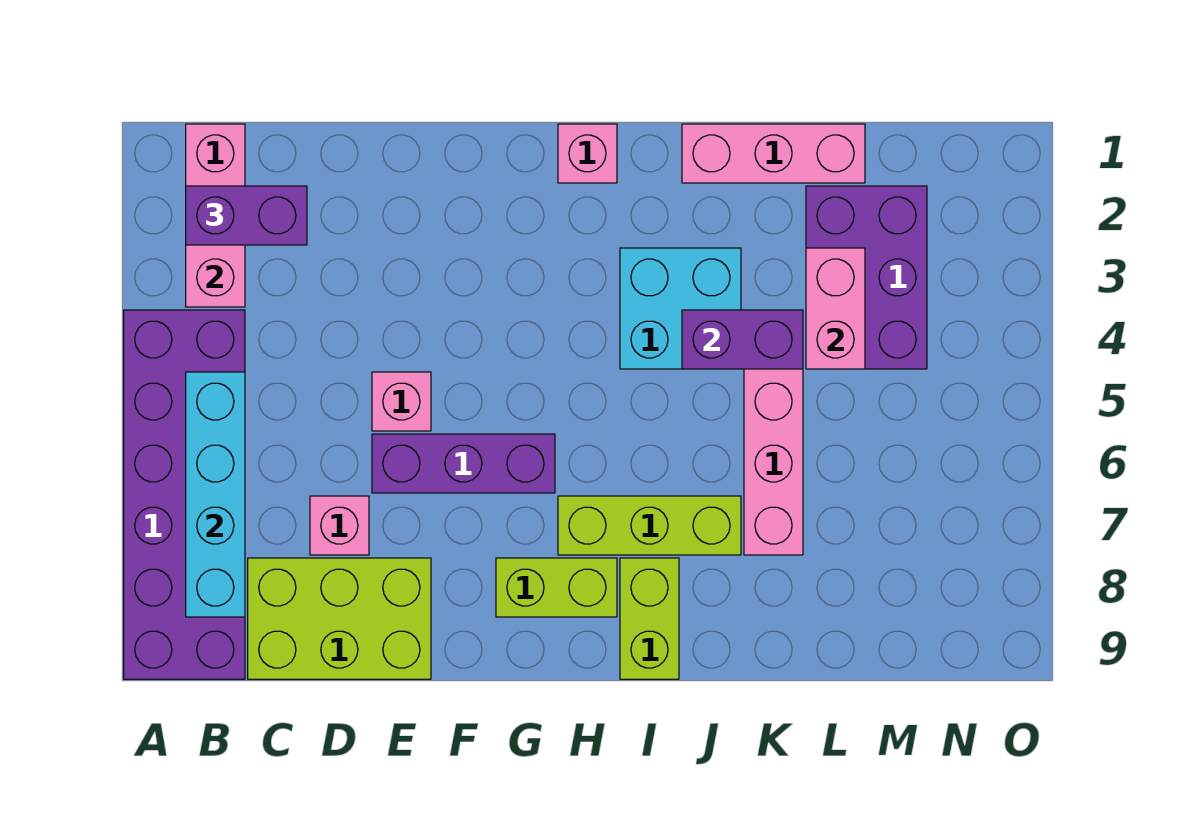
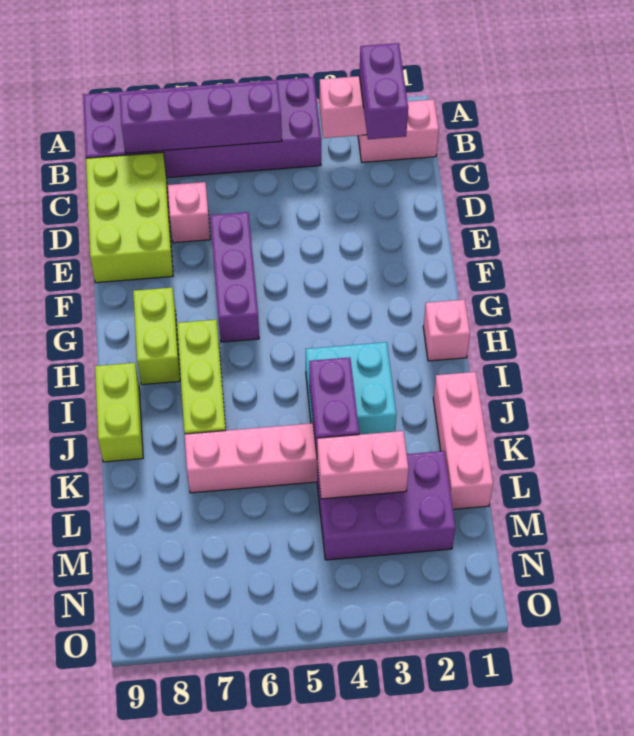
cyan brick B5:B8 level 2 -> purple brick B5:B8 level 2
pink brick E5 level 1 -> none
lime brick I8:I9 level 1 -> lime brick I9:J9 level 1

